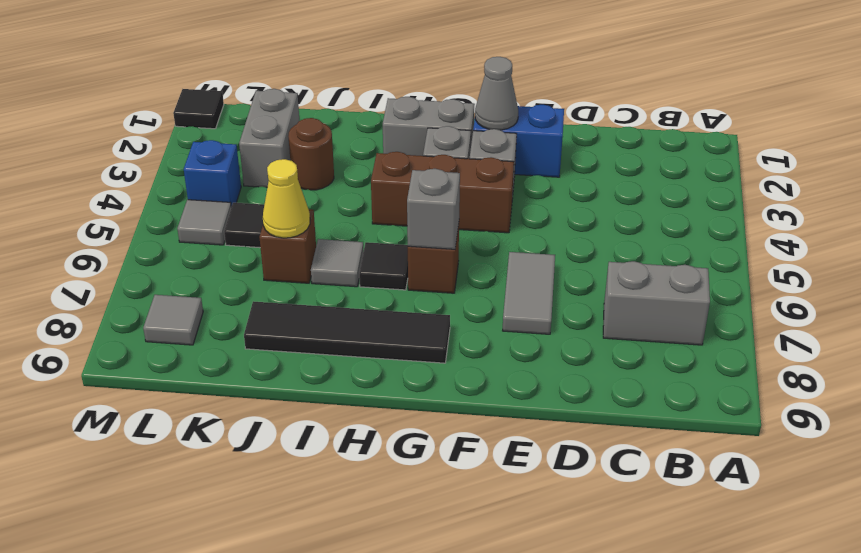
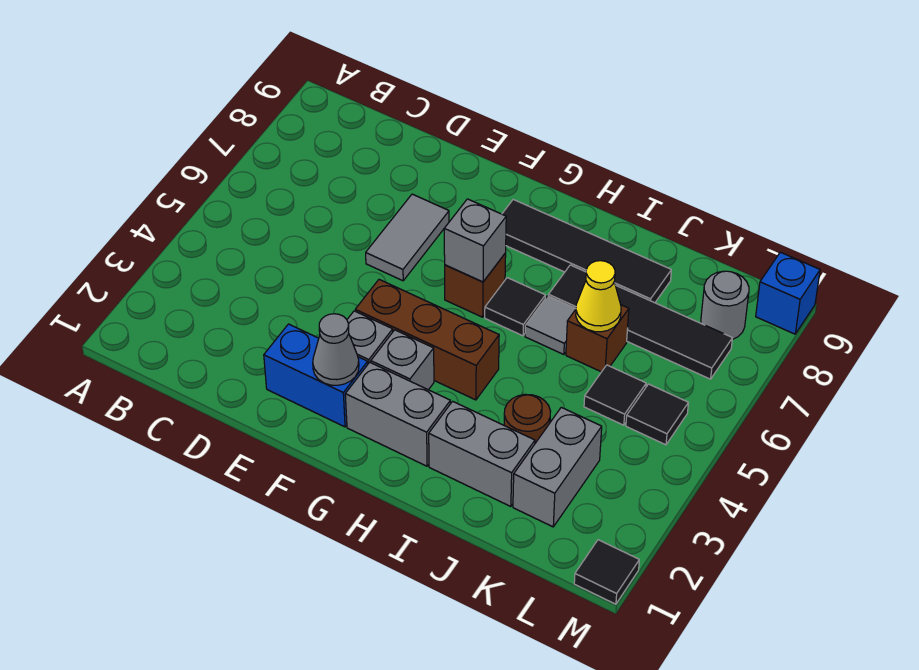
grey brick B7:C7 level 1 -> grey brick I2:J2 level 1
none -> black tile I7:L7 level 1
blue brick L4 level 1 -> blue brick M9 level 1
grey tile L5 level 1 -> black tile L5 level 1
grey tile L8 level 1 -> grey round brick L8 level 1

